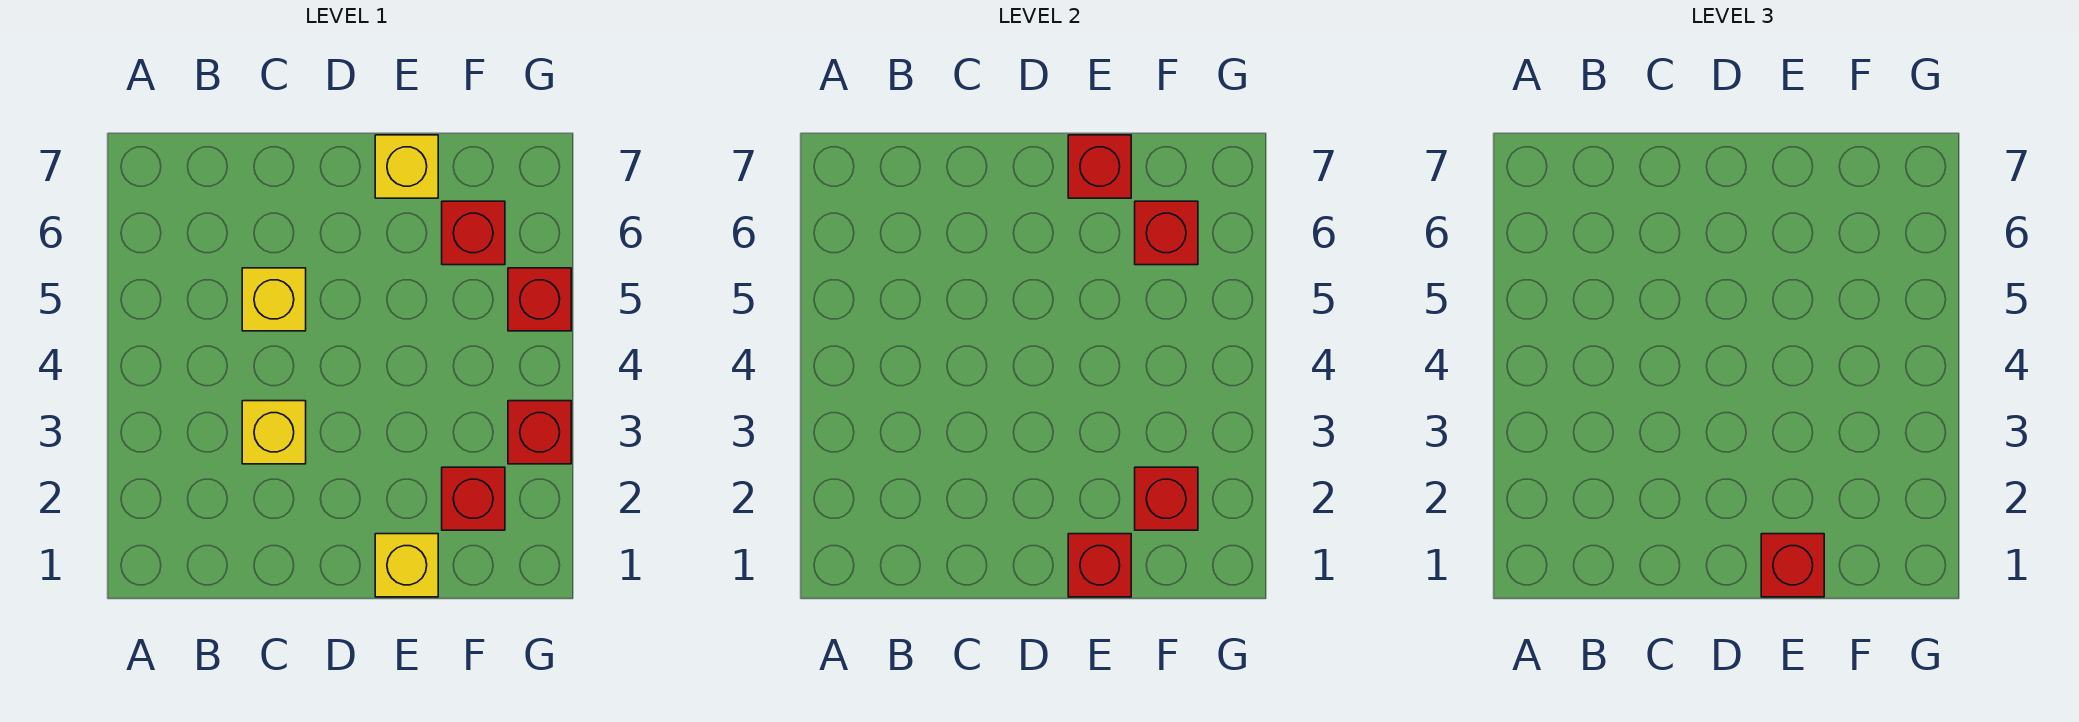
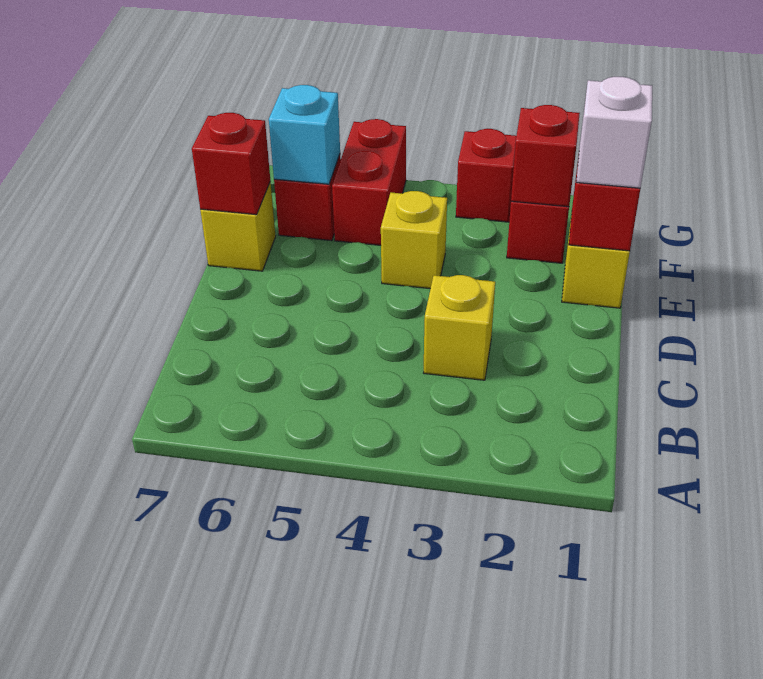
yellow brick C5 level 1 -> yellow brick E4 level 1
red brick E1 level 3 -> white brick E1 level 3
red brick F6 level 2 -> cyan brick F6 level 2
red brick G5 level 1 -> red brick F5:G5 level 1

